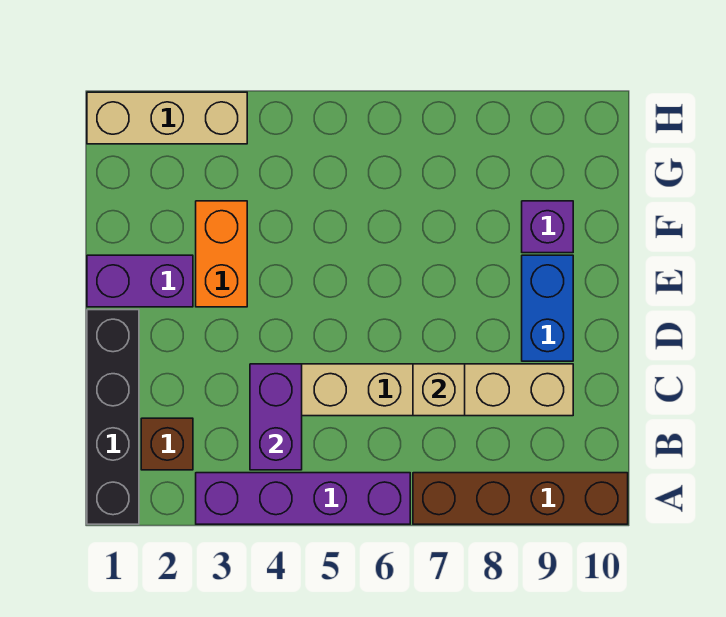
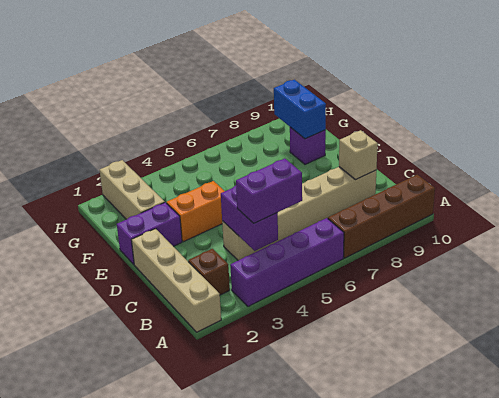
black brick A1:D1 level 1 -> tan brick A1:D1 level 1
none -> purple brick B4:B5 level 3
tan brick C7 level 2 -> tan brick C9 level 2
blue brick D9:E9 level 1 -> blue brick F9:G9 level 2
orange brick E3:F3 level 1 -> orange brick E3:E4 level 1
tan brick H1:H3 level 1 -> tan brick F2:H2 level 1

